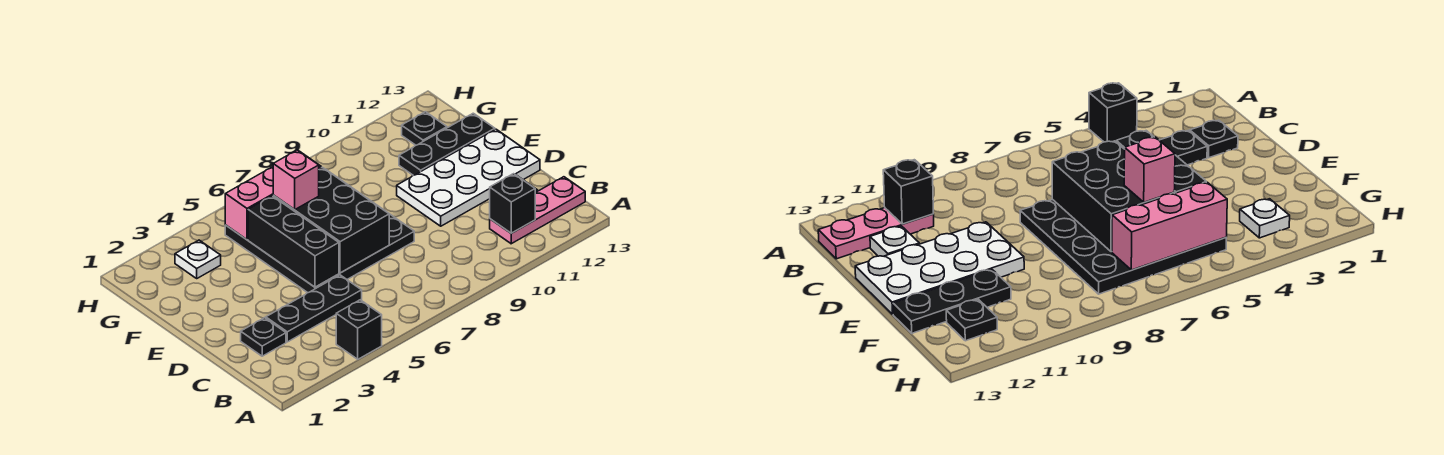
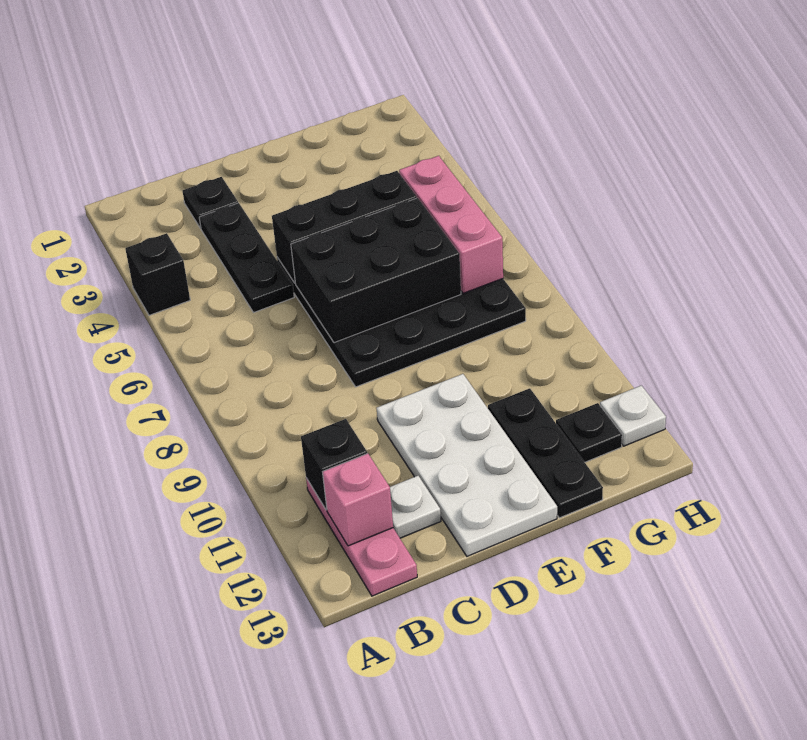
pink brick F6 level 3 -> pink brick B12 level 2
white plate G3 level 1 -> white plate H12 level 1

